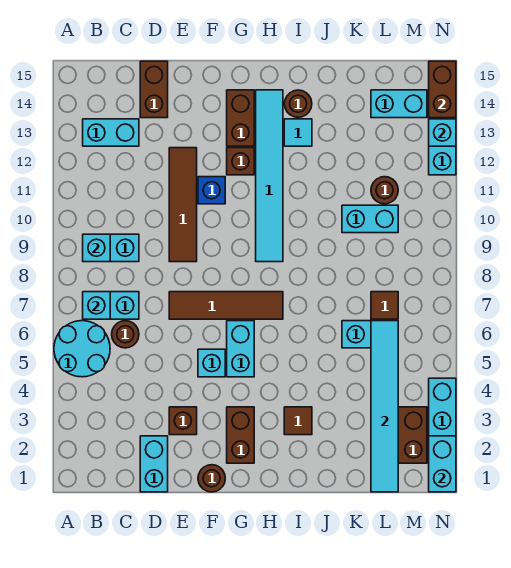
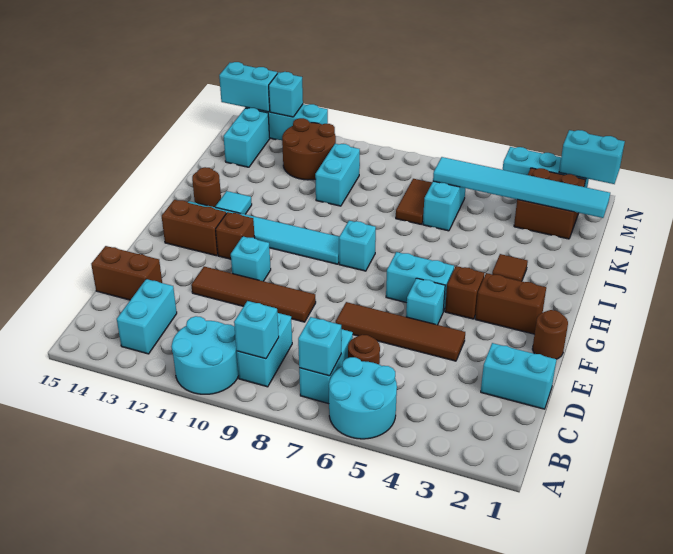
none -> cyan round brick A10:B11 level 1
brown brick E3 level 1 -> brown brick G4 level 1
brown tile E7:H7 level 1 -> brown tile E4:E7 level 1
blue brick F11 level 1 -> cyan brick F11 level 1
none -> cyan brick H8 level 1
brown tile L7 level 1 -> brown tile K7:L7 level 1
brown round brick L11 level 1 -> brown round brick L11:M12 level 1
brown brick N14:N15 level 2 -> cyan brick N14:N15 level 2

